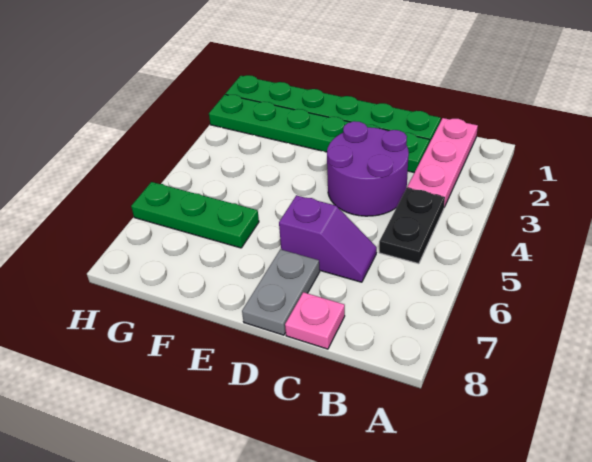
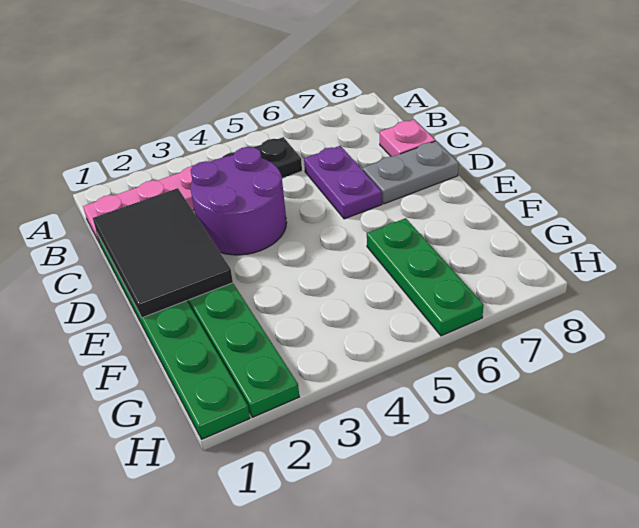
none -> black tile C1:E2 level 2
purple slope C6:D6 level 1 top D -> purple plate C6:D6 level 1

